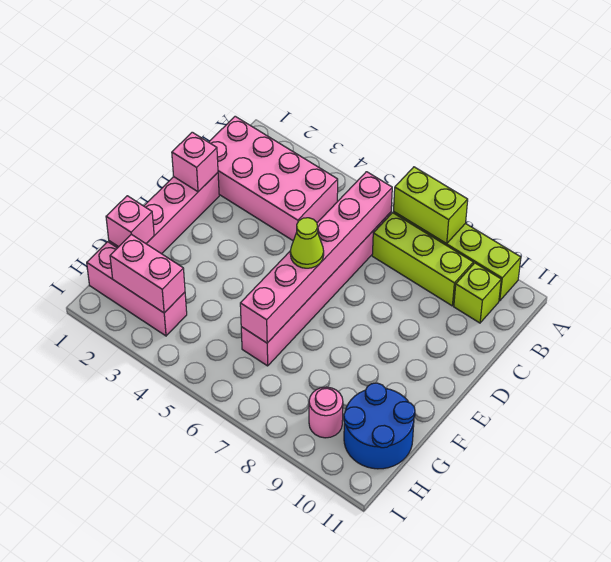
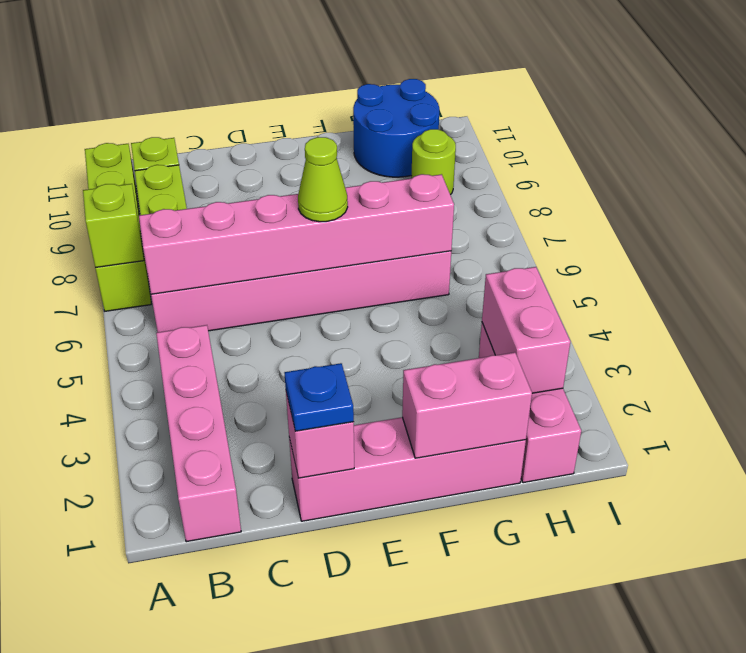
lime brick A7:A8 level 2 -> lime brick A7 level 2
pink brick B1:C4 level 1 -> pink brick B1:B4 level 1
none -> blue plate D1 level 3
pink brick G1 level 2 -> pink brick F1:G1 level 2
pink round brick H9 level 1 -> lime round brick H9 level 1

